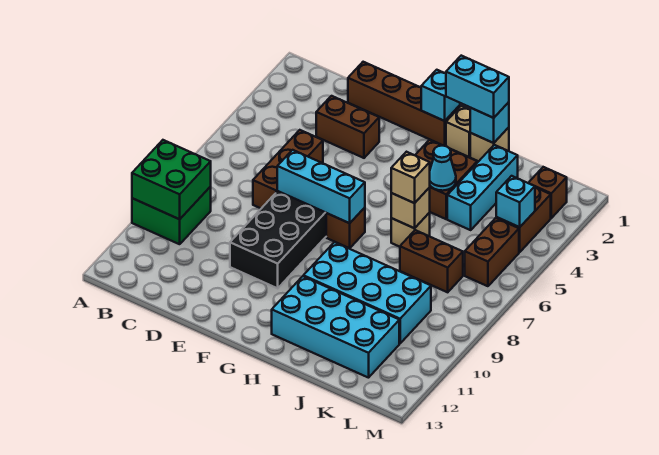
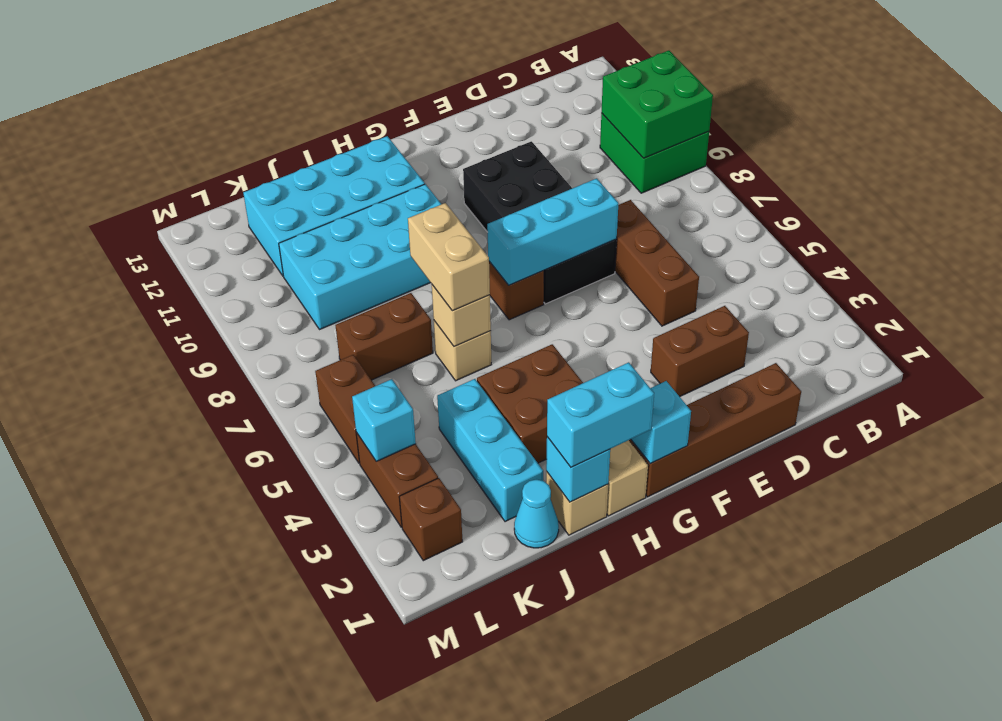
cyan cone I4 level 2 -> cyan cone J1 level 1
tan brick I6 level 3 -> tan brick I6:I7 level 3

